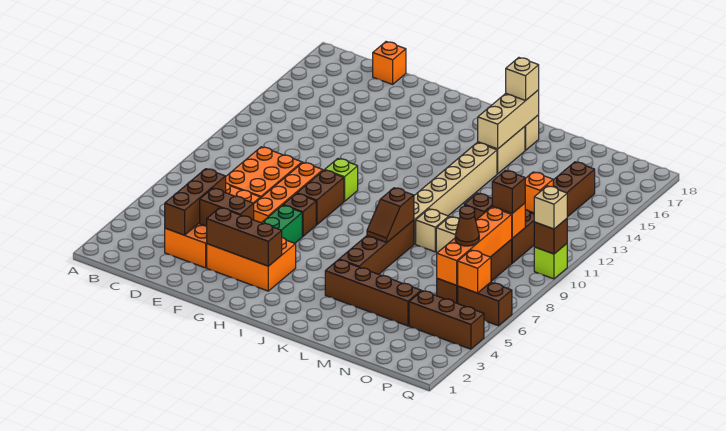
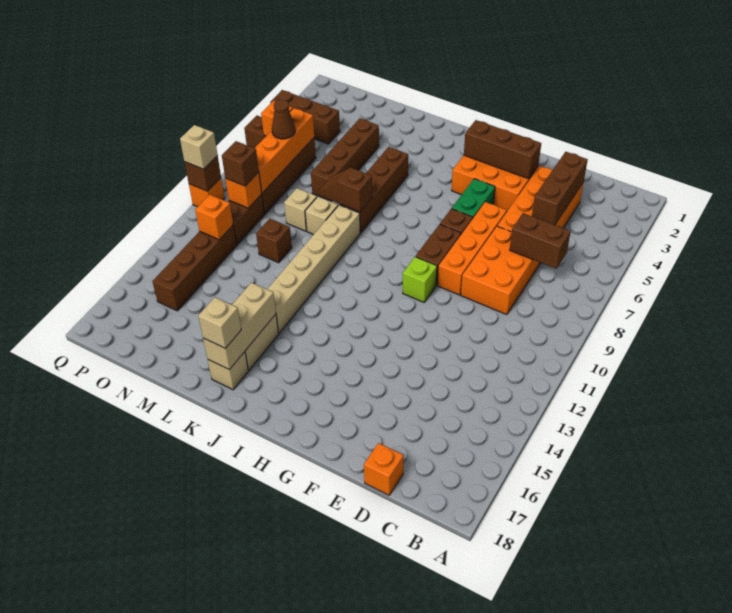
brown brick E4:F4 level 2 -> brown brick C7:D7 level 2
brown brick K4:N4 level 1 -> brown brick M4:M7 level 1
brown slope K7:K8 level 2 top 8 -> brown slope K8:L8 level 2 top K
lime brick Q10 level 1 -> orange brick Q10 level 1

